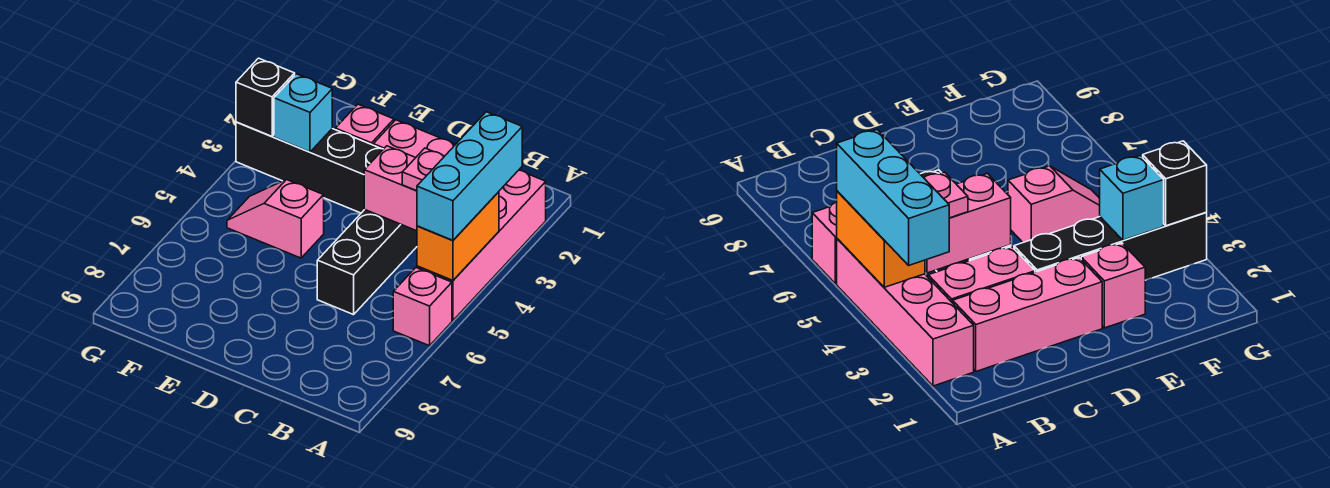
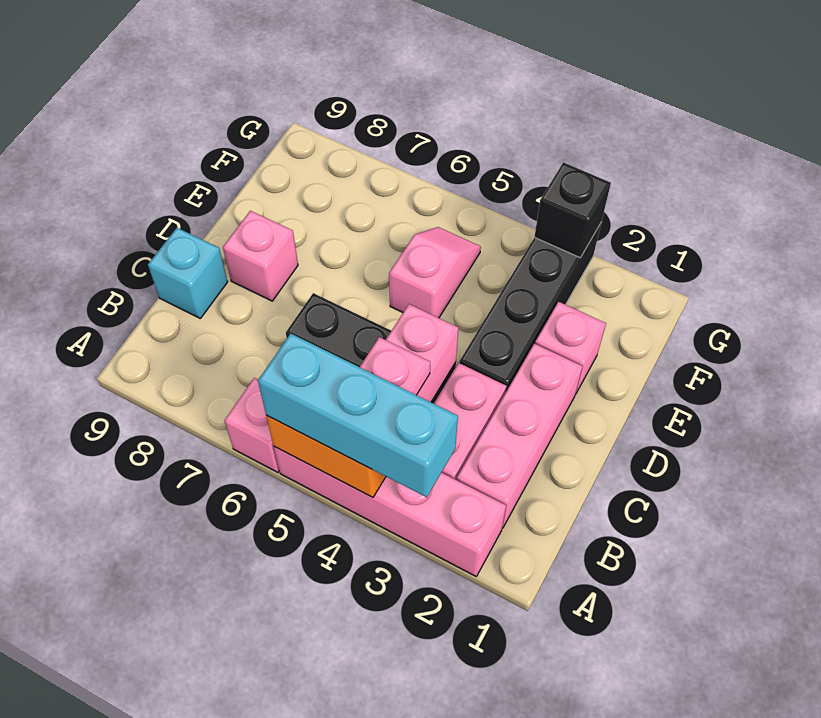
none -> pink brick D8 level 1
cyan brick F3 level 2 -> cyan brick C9 level 1

